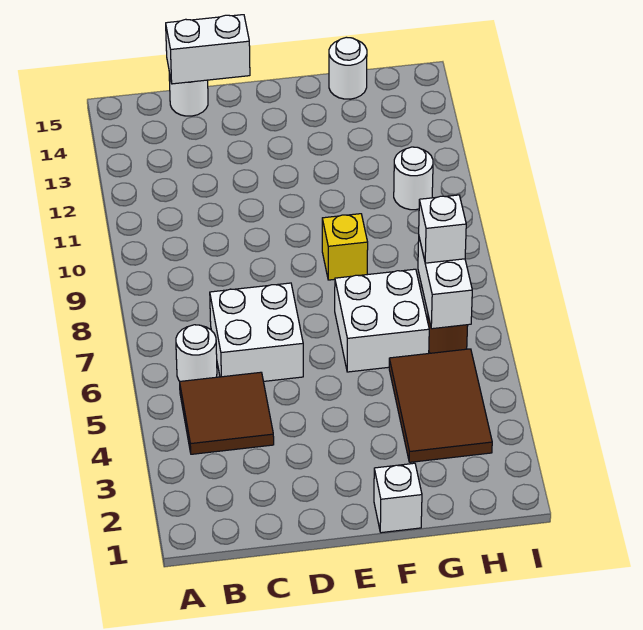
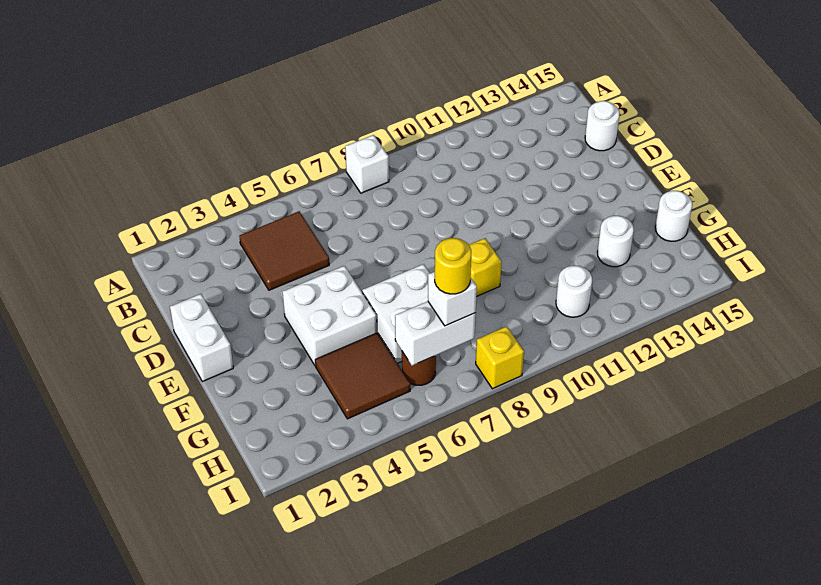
white round brick B6 level 1 -> white round brick G13 level 1
white brick C6:D7 level 1 -> white brick E4:F5 level 1
white brick C15:D15 level 2 -> white brick D1:E1 level 1
white brick F1 level 1 -> white brick A8 level 1
brown tile G3:H5 level 1 -> brown tile G4:H5 level 1
none -> yellow round brick H7 level 4
none -> yellow brick I8 level 1

